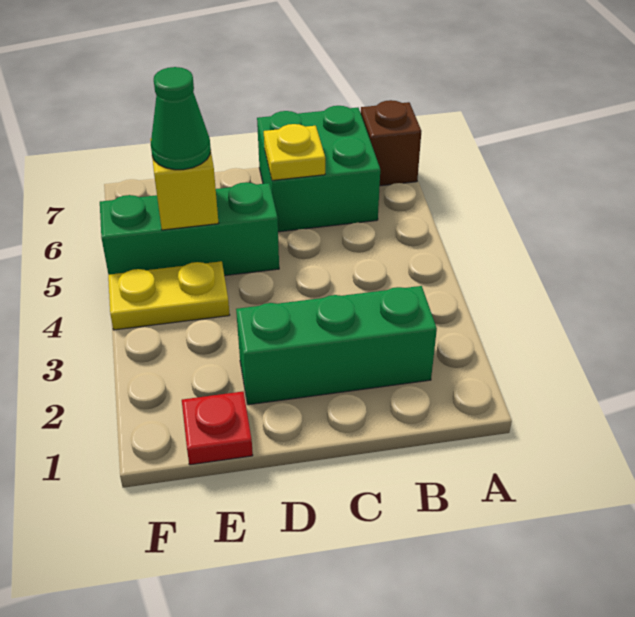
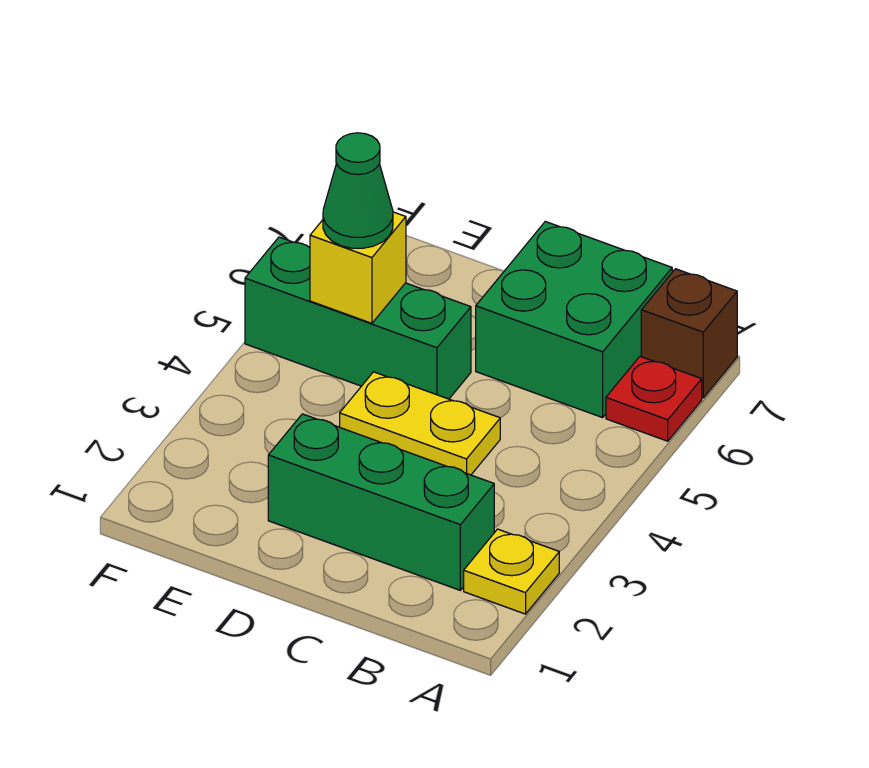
yellow plate C6 level 2 -> yellow plate A2 level 1
red plate E1 level 1 -> red plate A6 level 1
yellow plate E4:F4 level 1 -> yellow plate C4:D4 level 1

